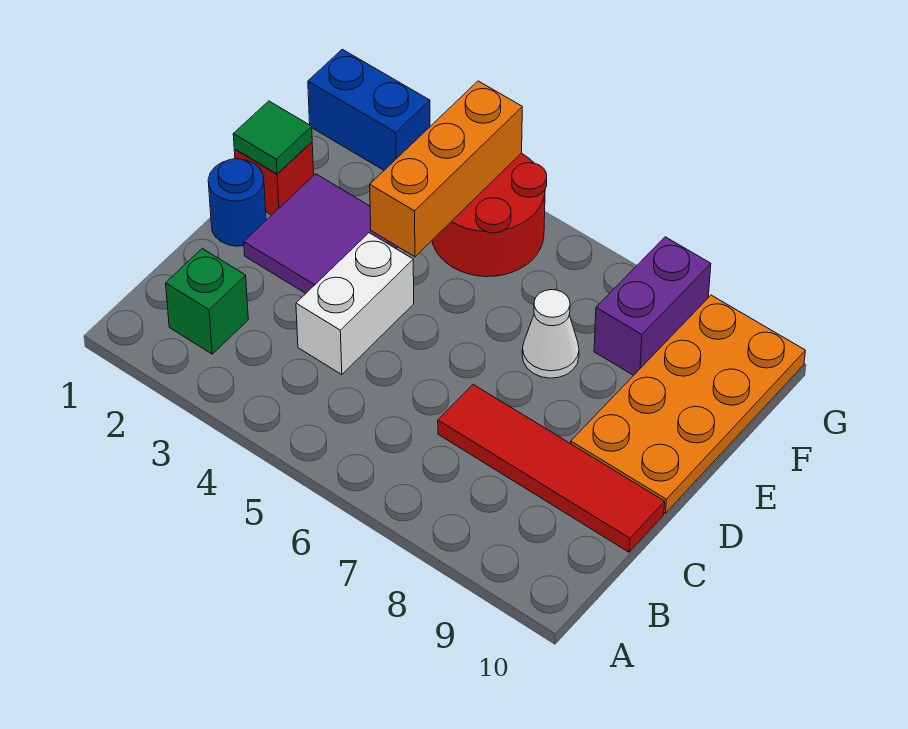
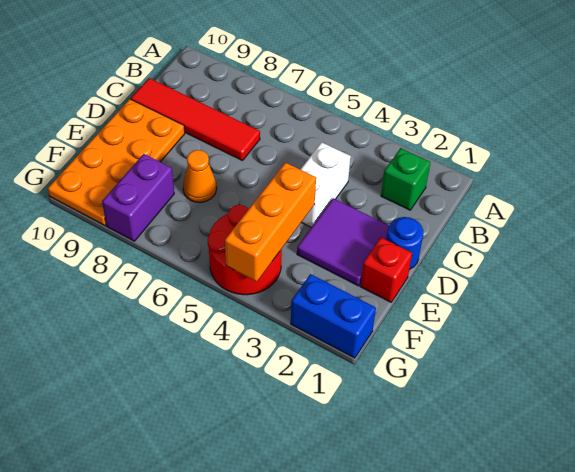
green tile E1 level 2 -> none
white cone E7 level 1 -> orange cone E7 level 1

